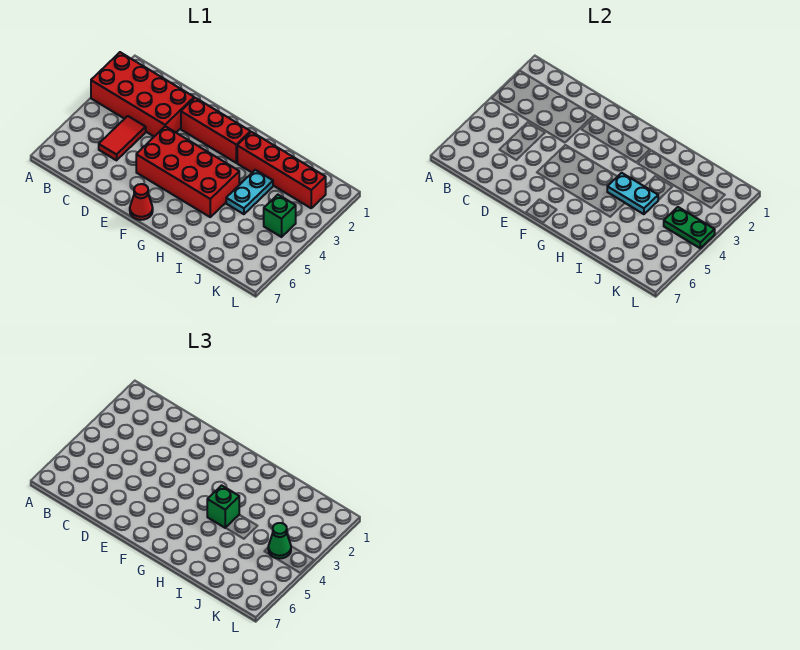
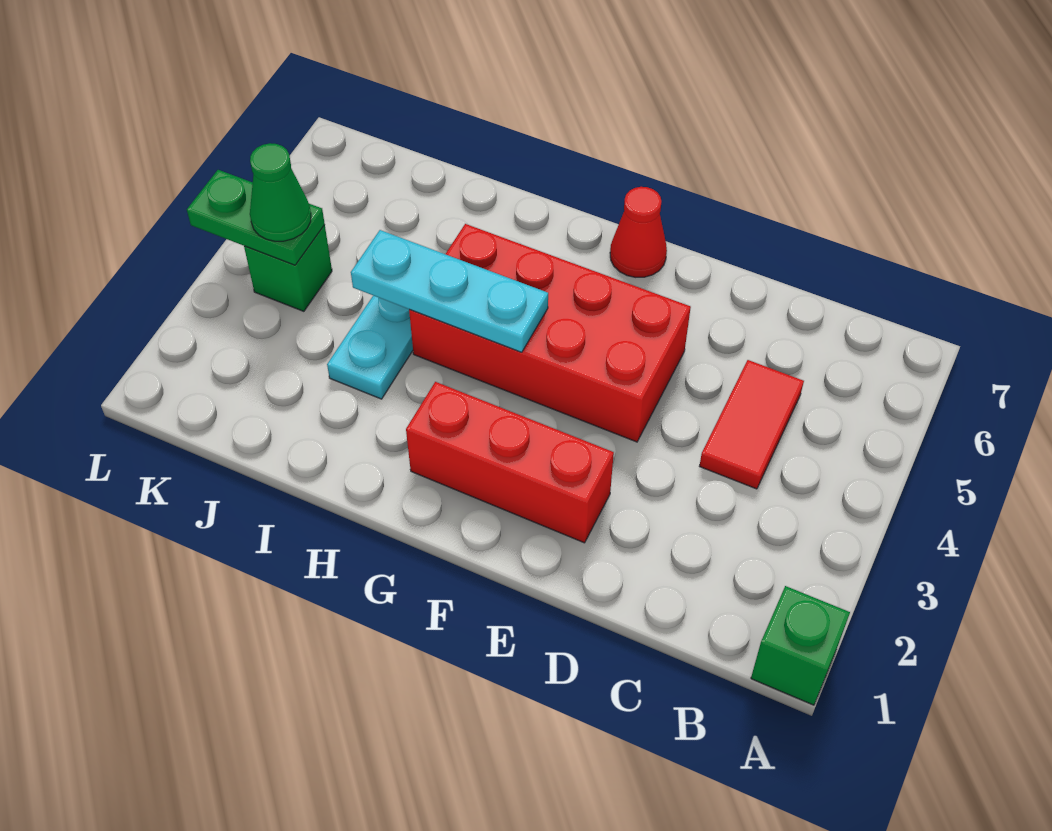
red brick A2:D3 level 1 -> none
red brick H2:K2 level 1 -> none
cyan plate H4:I4 level 2 -> cyan plate G4:I4 level 2
green brick H4 level 3 -> green brick A1 level 1

